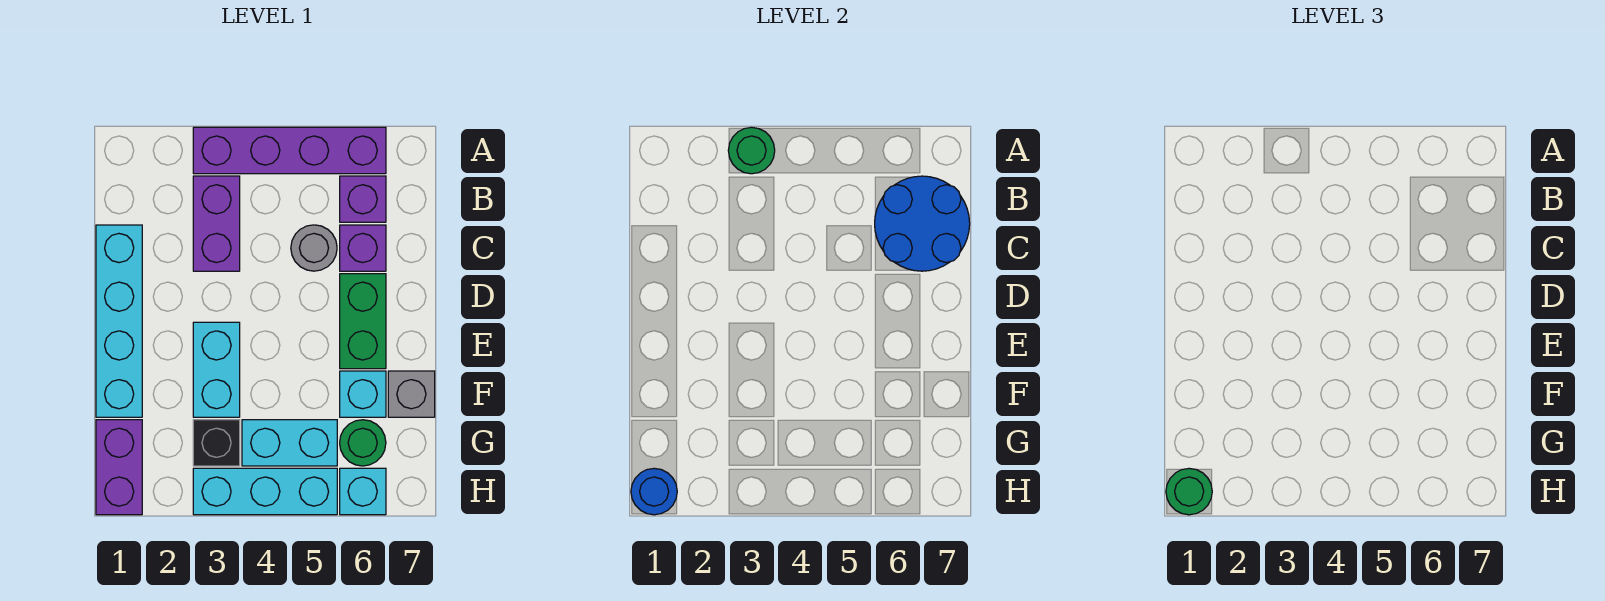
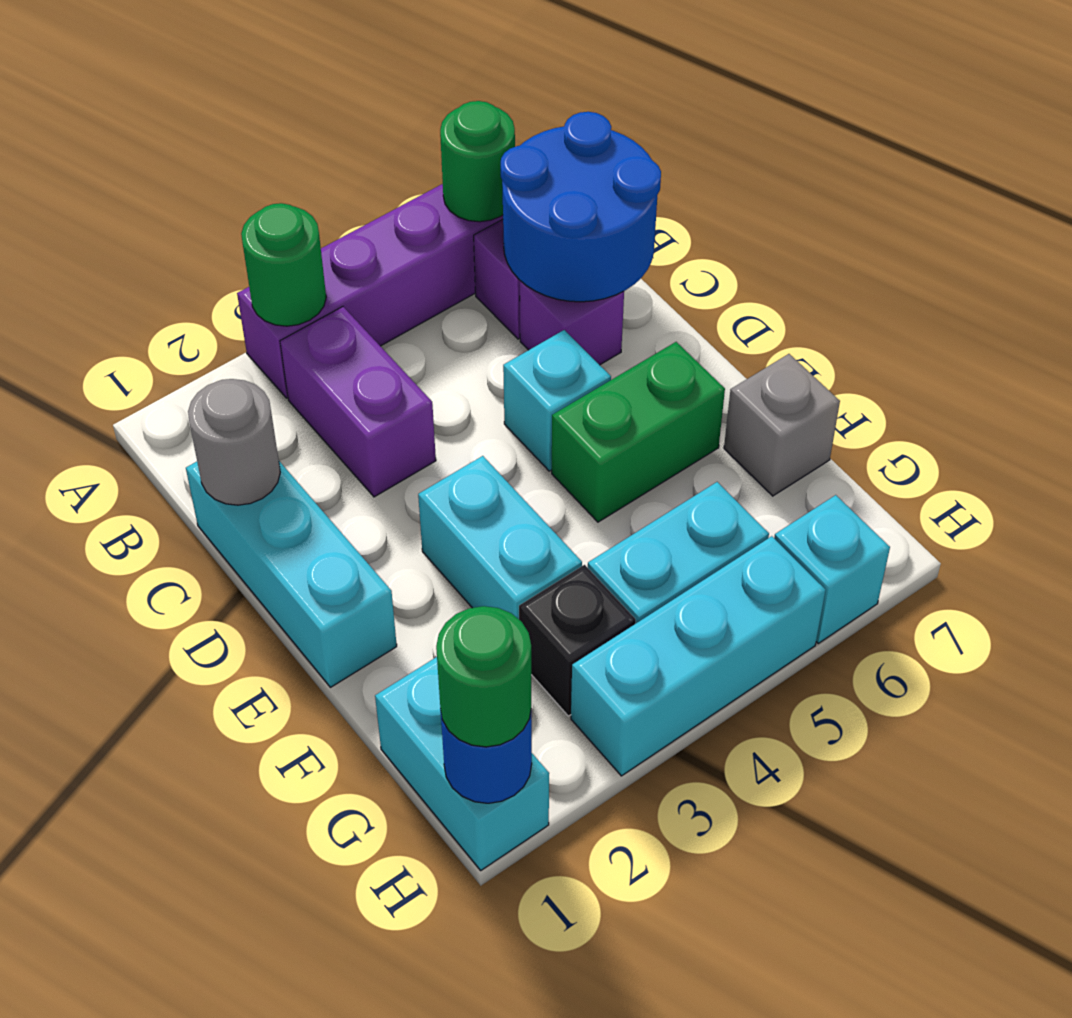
cyan brick C1:F1 level 1 -> cyan brick C1:E1 level 1
grey round brick C5 level 1 -> grey round brick C1 level 2
green brick D6:E6 level 1 -> green brick E5:E6 level 1
cyan brick F6 level 1 -> cyan brick D5 level 1
purple brick G1:H1 level 1 -> cyan brick G1:H1 level 1
green round brick G6 level 1 -> green round brick A6 level 2

